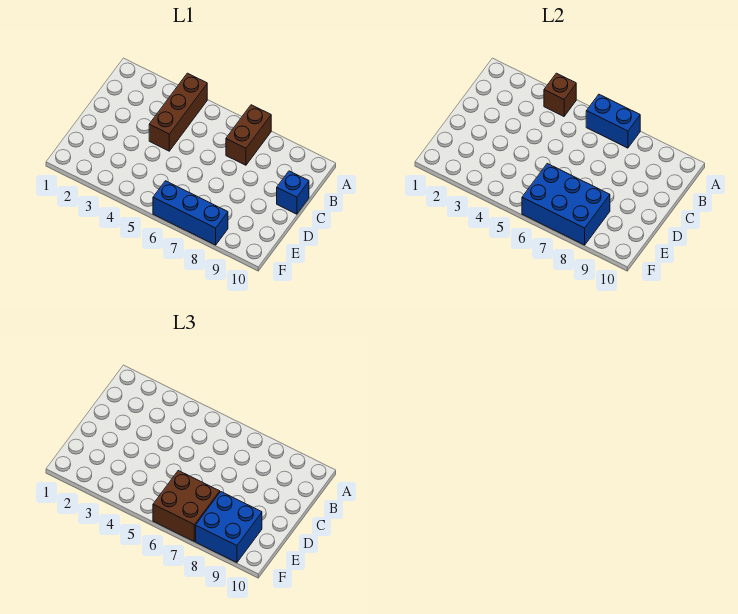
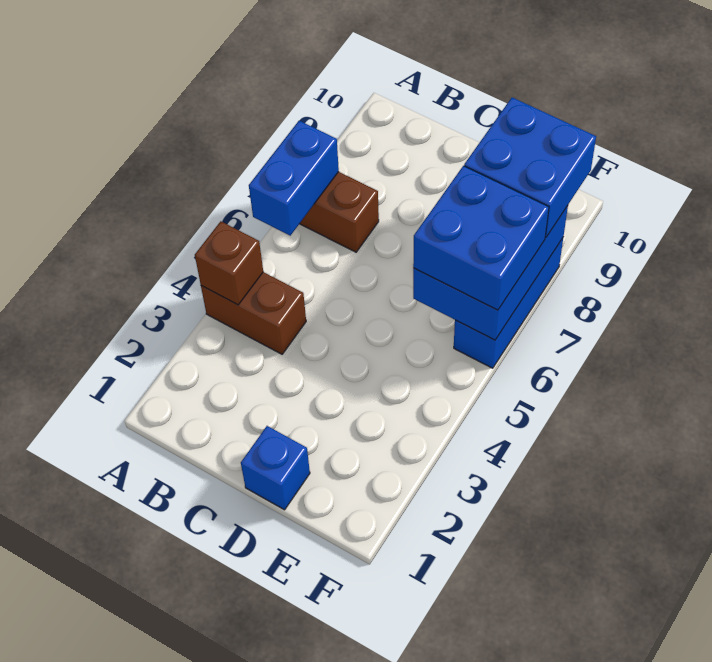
brown brick A4:C4 level 1 -> brown brick A4:B4 level 1
blue brick C10 level 1 -> blue brick D1 level 1
brown brick E6:F7 level 3 -> blue brick E6:F7 level 3

